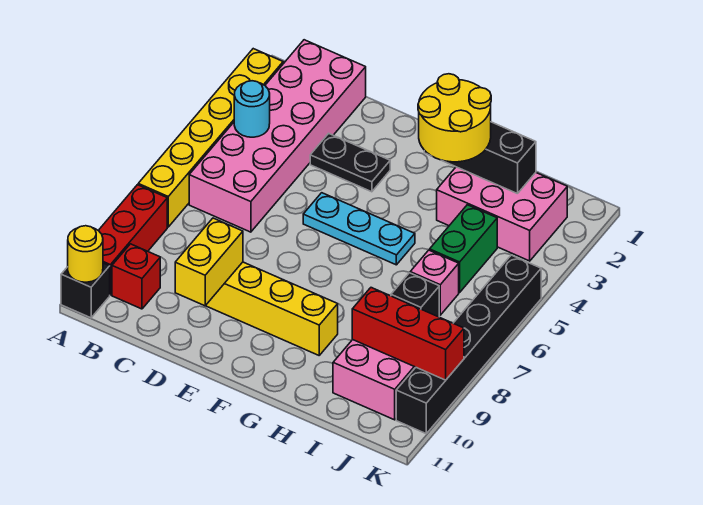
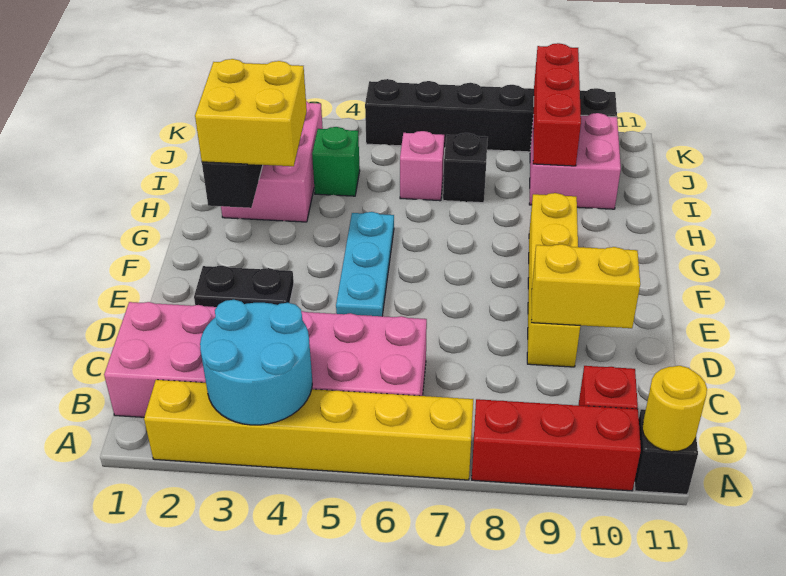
cyan round brick B4 level 2 -> cyan round brick A3:B4 level 2
black plate D3:E3 level 1 -> black plate E2:E3 level 1
yellow round brick G2:H3 level 3 -> yellow brick G2:H3 level 3
green brick I4:I5 level 1 -> green brick I4 level 1

